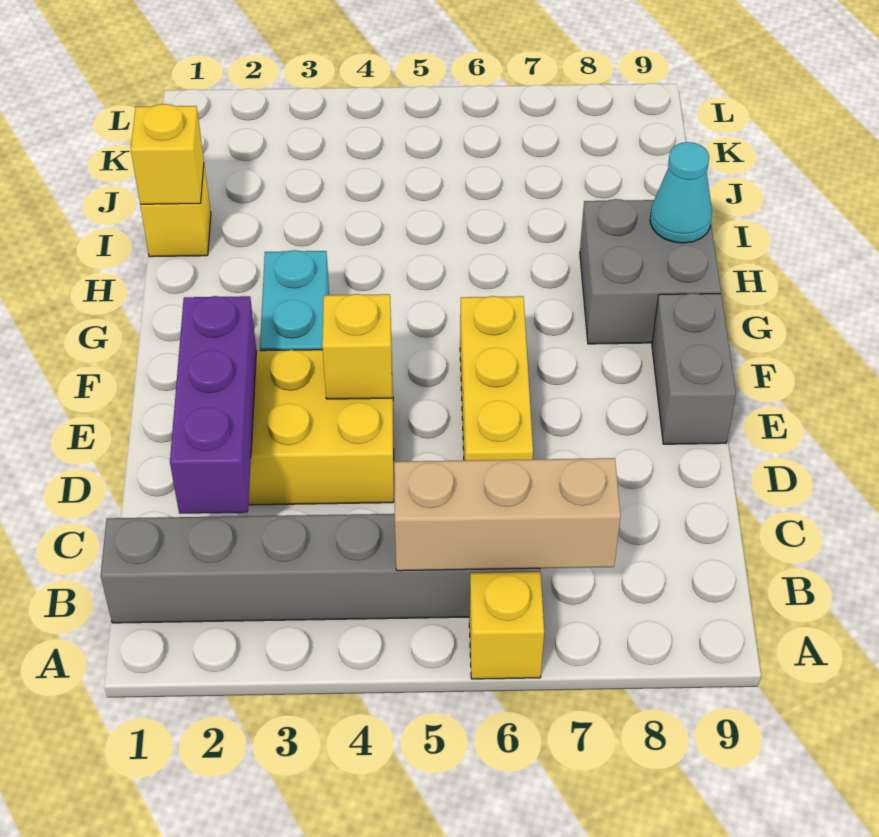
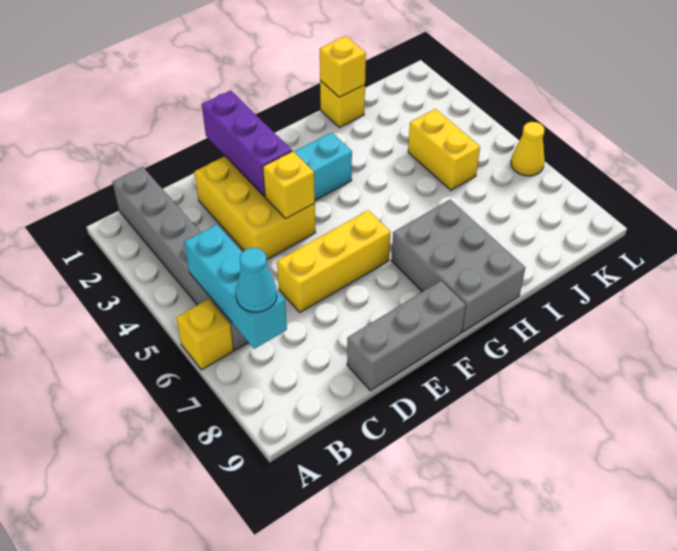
tan brick B5:B7 level 2 -> cyan brick B5:B7 level 2
purple brick C2:E2 level 2 -> purple brick E1:E3 level 2
grey brick E9:F9 level 1 -> grey brick D9:F9 level 1
grey brick G8:H9 level 1 -> grey brick G7:H9 level 1
cyan cone H9 level 2 -> cyan cone B7 level 3
none -> yellow brick J4:J5 level 1
none -> yellow cone L6 level 1

